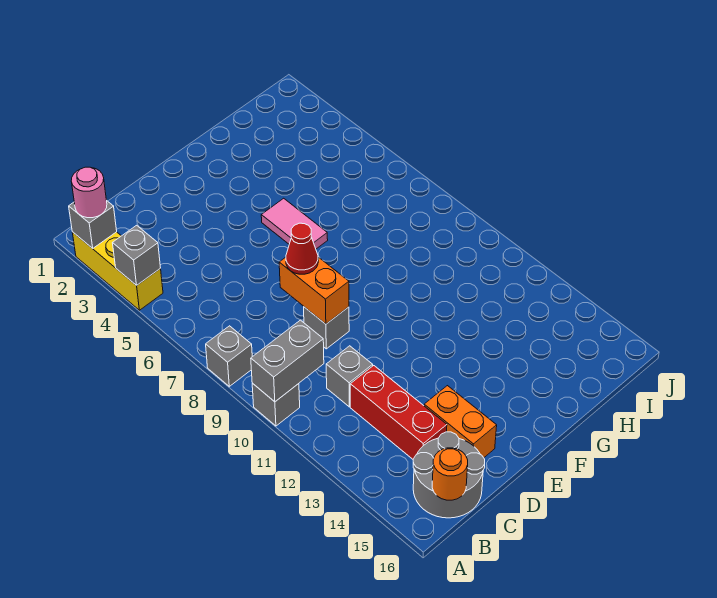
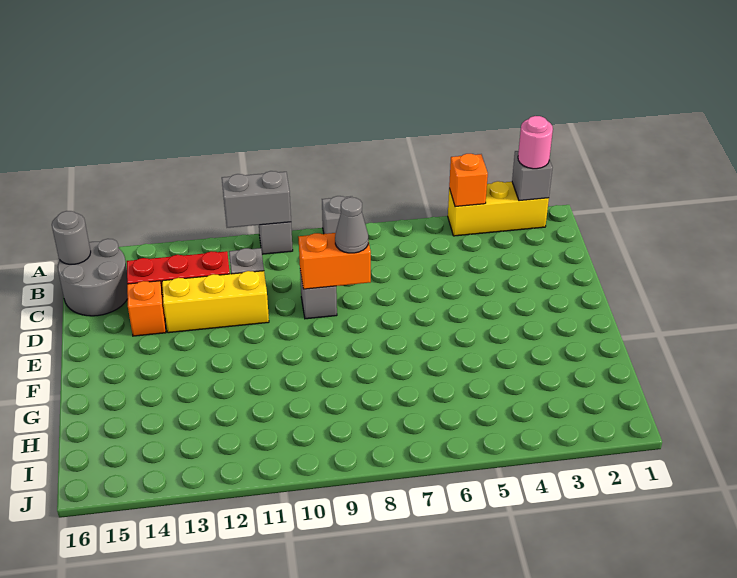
grey brick A4 level 2 -> orange brick A4 level 2
grey brick A10:B10 level 2 -> grey brick A10:A11 level 2
orange round brick B16 level 2 -> grey round brick B16 level 2
red cone D8 level 3 -> grey cone D8 level 3
none -> yellow brick D11:D13 level 1
orange brick D14:D15 level 1 -> orange brick D14 level 1
pink tile F5:F6 level 1 -> none

